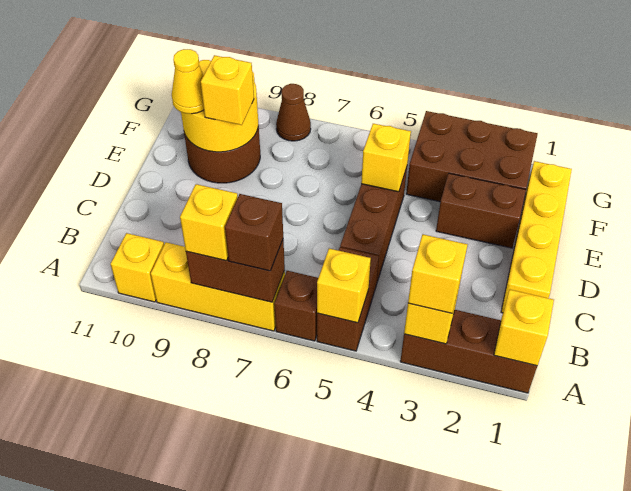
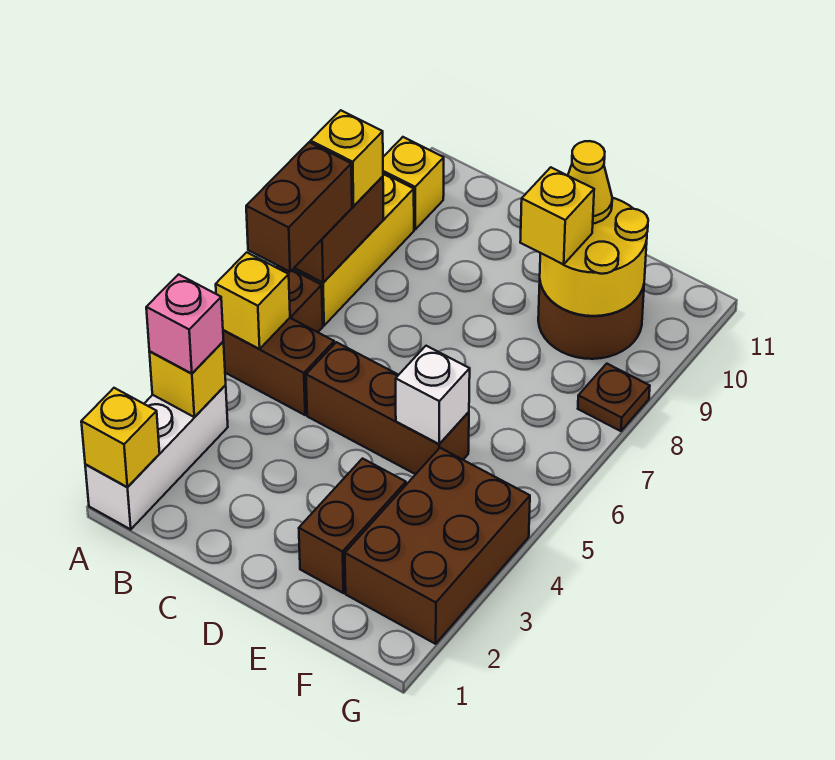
brown brick A1:A3 level 1 -> white brick A1:A3 level 1
yellow brick A3 level 3 -> pink brick A3 level 3
brown brick A7 level 3 -> brown brick A6:A7 level 3
yellow brick C1:F1 level 1 -> none
yellow brick E5 level 2 -> white brick E5 level 2
brown cone G8 level 1 -> brown plate G8 level 1

